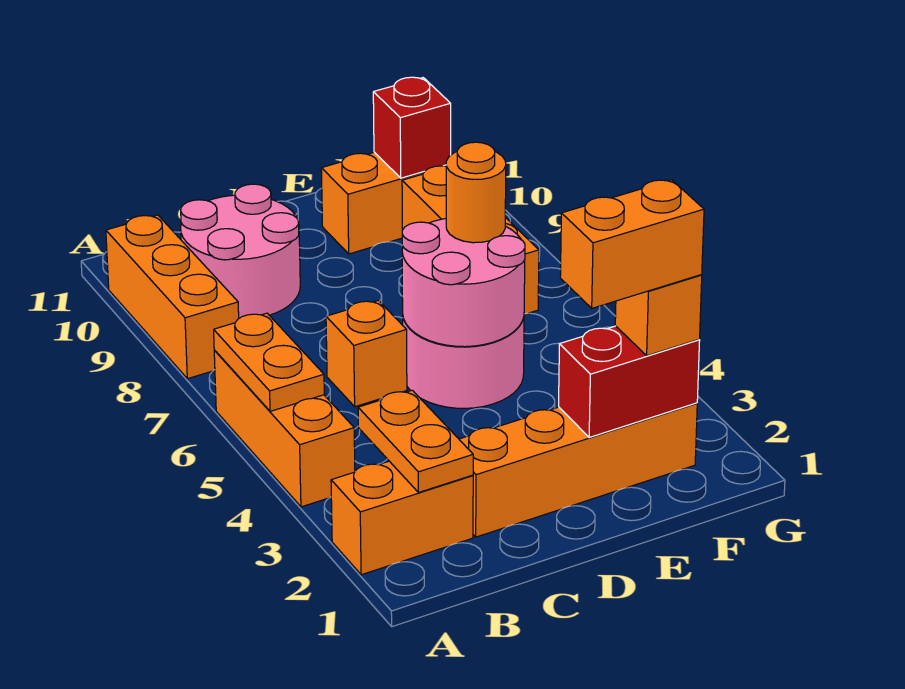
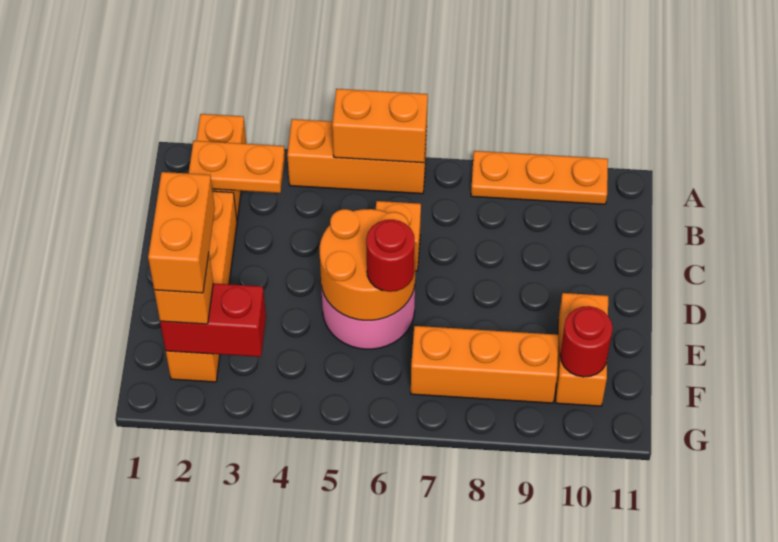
orange plate A5:A6 level 2 -> orange brick A5:A6 level 2
orange brick A8:A10 level 1 -> orange plate A8:A10 level 1
pink round brick B9:C10 level 1 -> none
pink round brick D5:E6 level 2 -> orange round brick D5:E6 level 2
red brick E2:F2 level 2 -> red brick F2:F3 level 2
orange round brick E6 level 3 -> red round brick E6 level 3
red brick F10 level 2 -> red round brick F10 level 2

